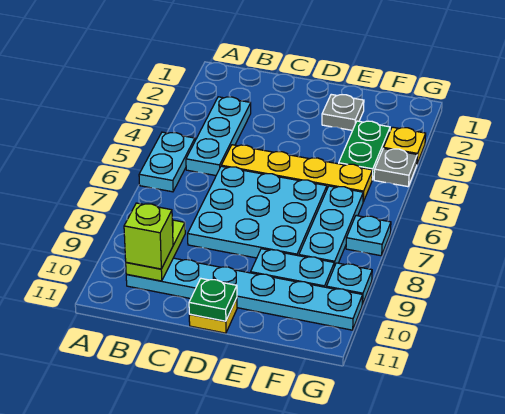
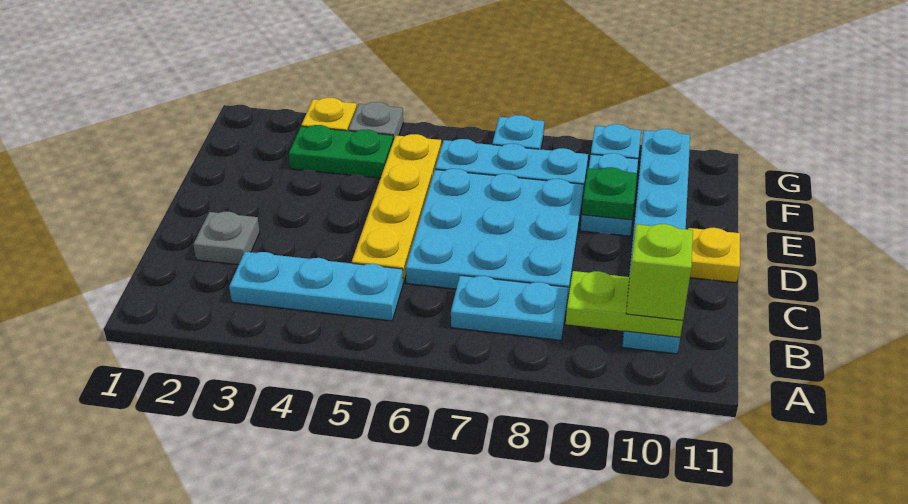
cyan plate A5:A6 level 1 -> cyan plate B7:B8 level 1
green plate D11 level 2 -> green plate E9 level 2
grey plate E2 level 1 -> grey plate C2 level 1

